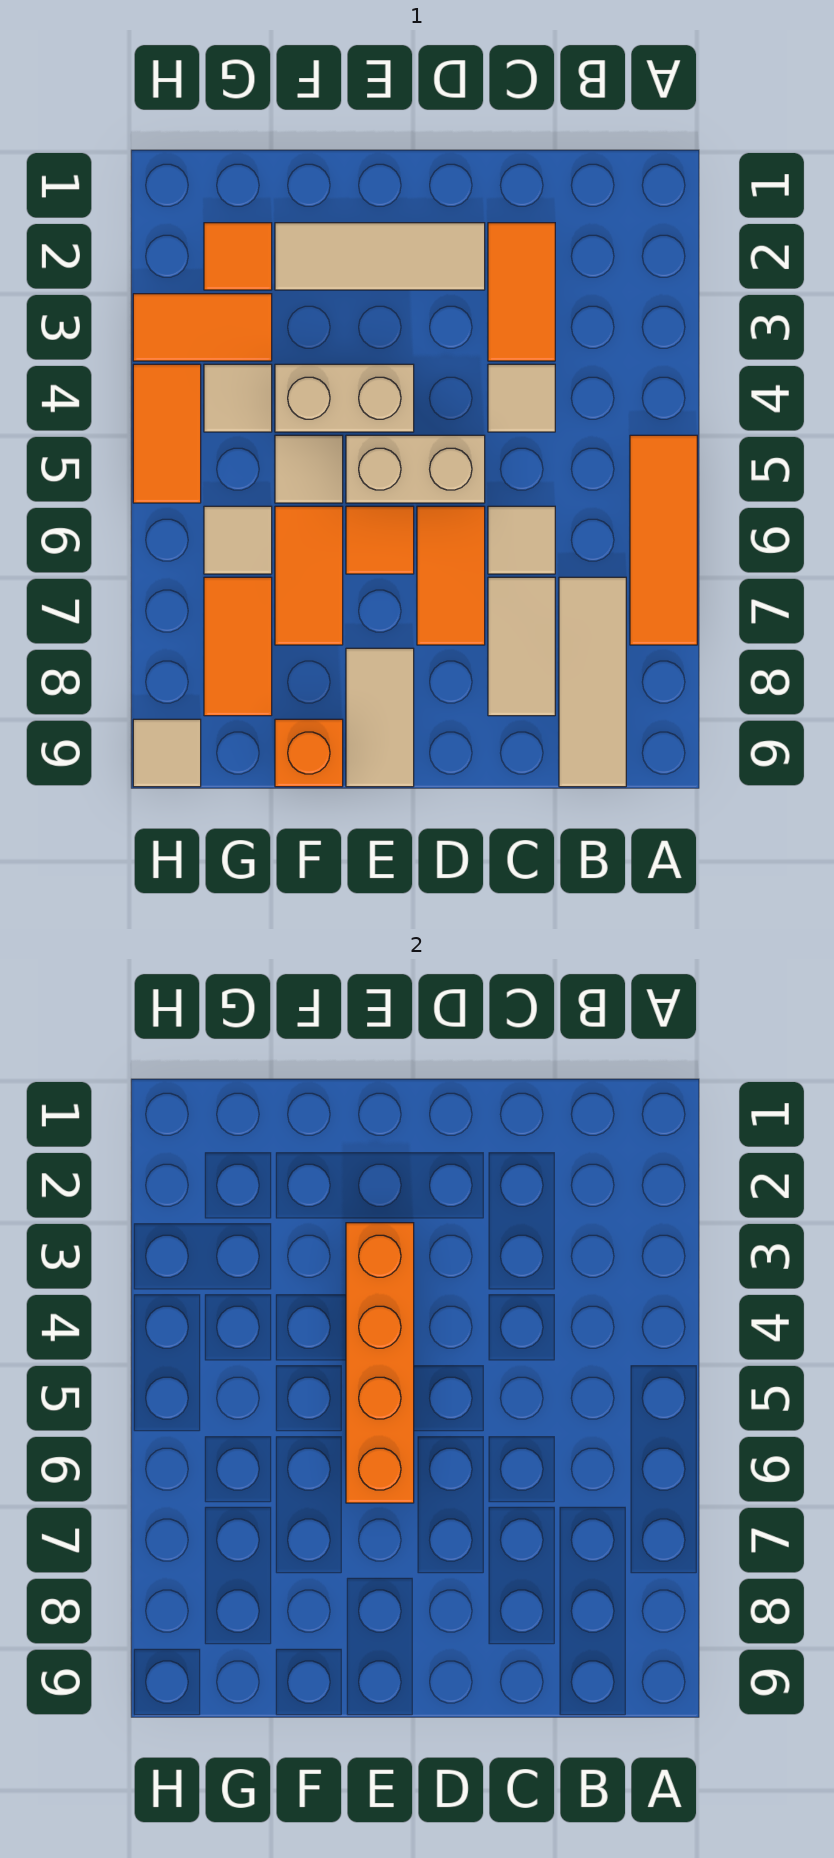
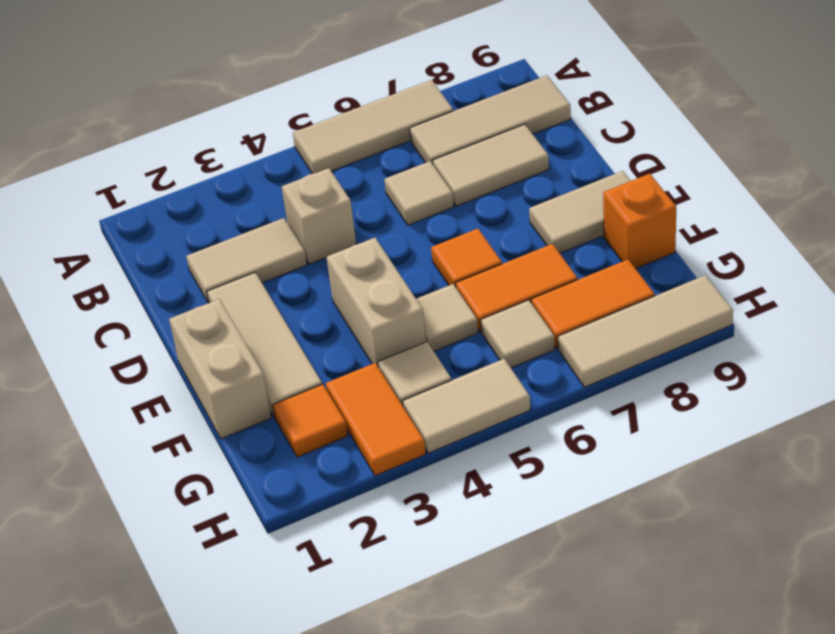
orange tile A5:A7 level 1 -> tan tile A5:A7 level 1
orange tile C2:C3 level 1 -> tan tile C2:C3 level 1
tan tile C4 level 1 -> tan brick C4 level 1
tan brick D5:E5 level 1 -> tan brick E1:F1 level 1
orange tile D6:D7 level 1 -> none
orange brick E3:E6 level 2 -> none
orange tile H4:H5 level 1 -> tan tile H4:H5 level 1
tan tile H9 level 1 -> tan tile H7:H9 level 1

